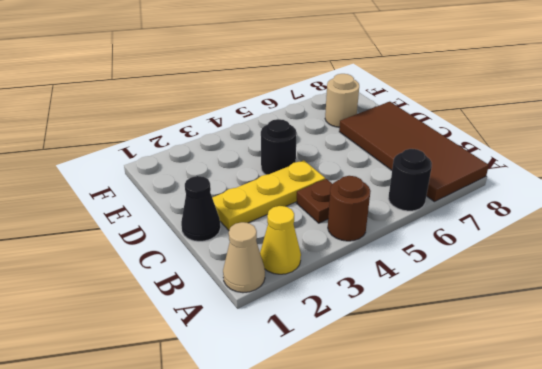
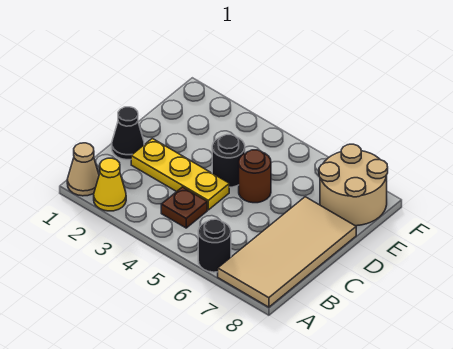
brown round brick A4 level 1 -> brown round brick D5 level 1
brown tile A7:D8 level 1 -> tan tile A7:D8 level 1
tan round brick E7 level 1 -> tan round brick E7:F8 level 1

